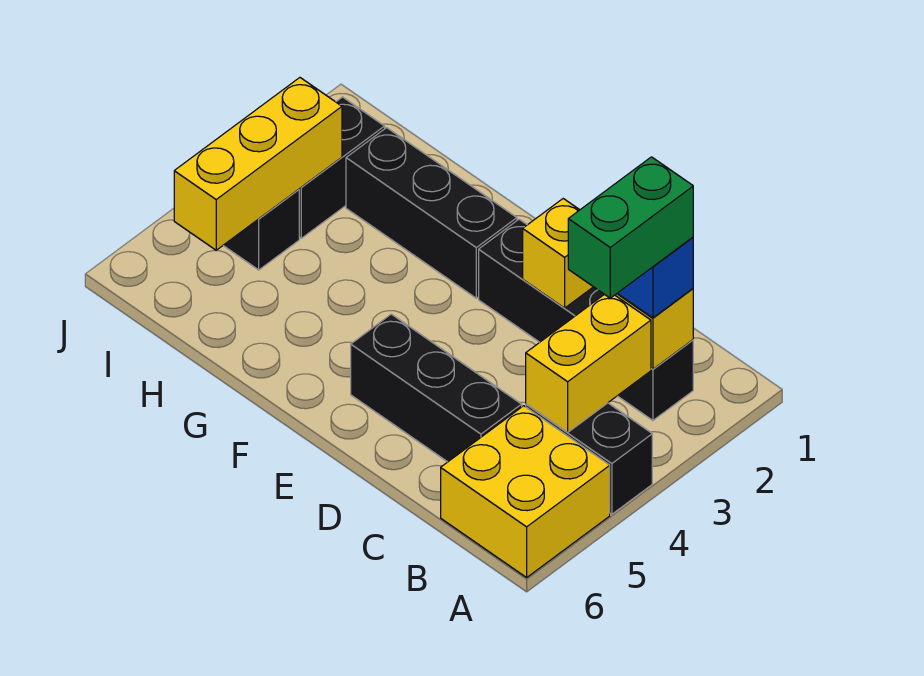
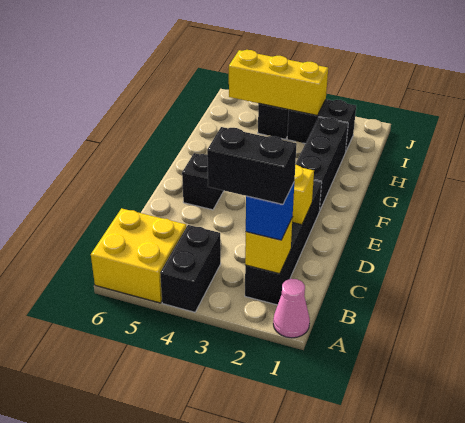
none -> pink cone A1 level 1
green brick B2:B3 level 4 -> black brick B2:B3 level 4
yellow brick B3:B4 level 2 -> none
black brick C5:E5 level 1 -> black brick E5 level 1

